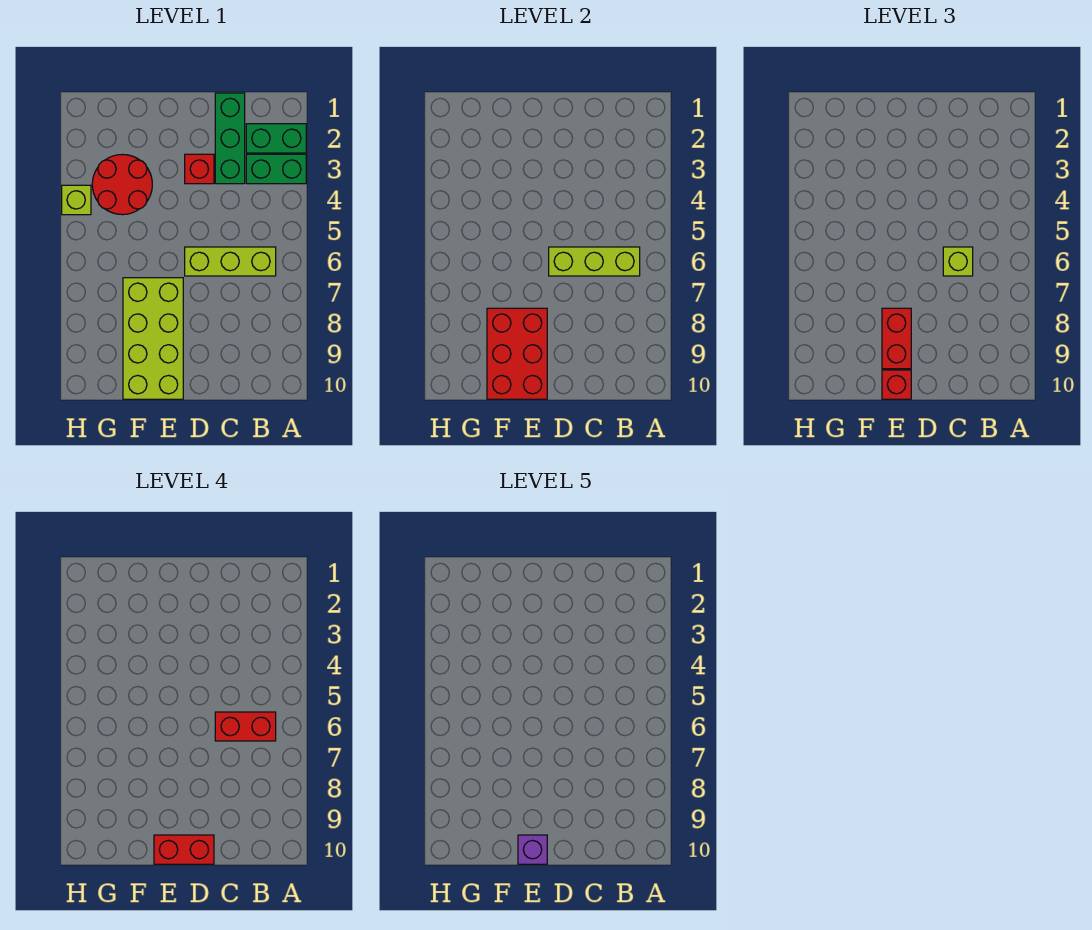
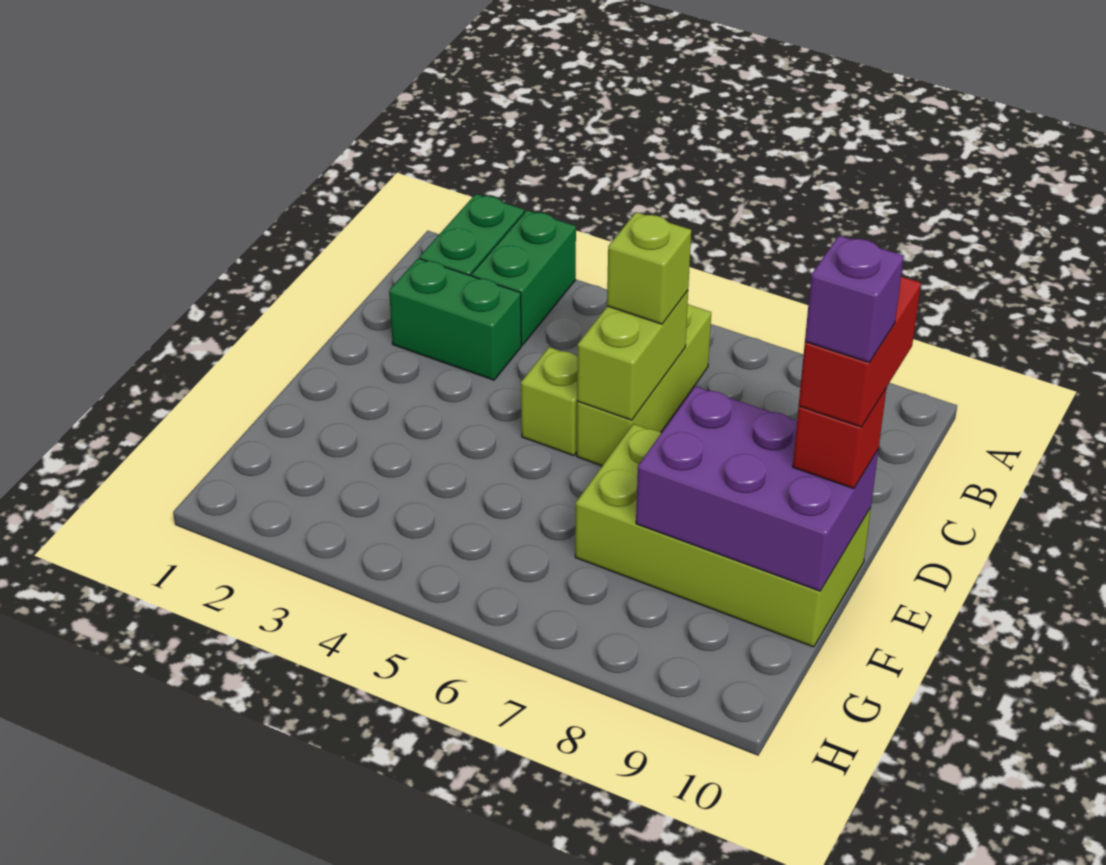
lime brick B6:D6 level 2 -> lime brick C6:D6 level 2
red brick B6:C6 level 4 -> none
green brick C1:C3 level 1 -> green brick C2:C3 level 1
red brick D3 level 1 -> none
red brick E8:F10 level 2 -> purple brick E8:F10 level 2
red brick E8:E9 level 3 -> none
red round brick F3:G4 level 1 -> none
lime brick H4 level 1 -> lime brick D5 level 1

